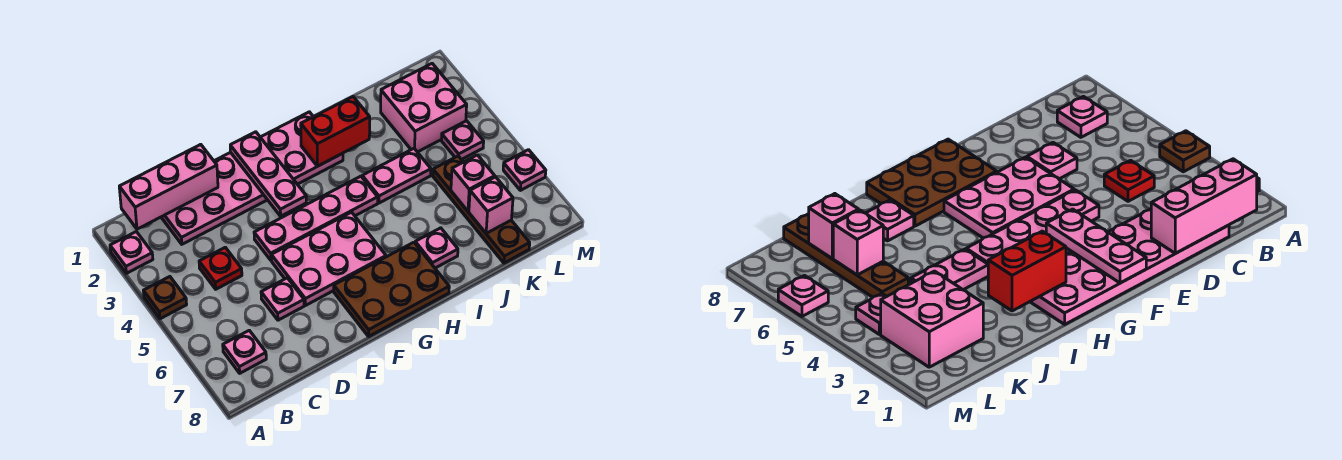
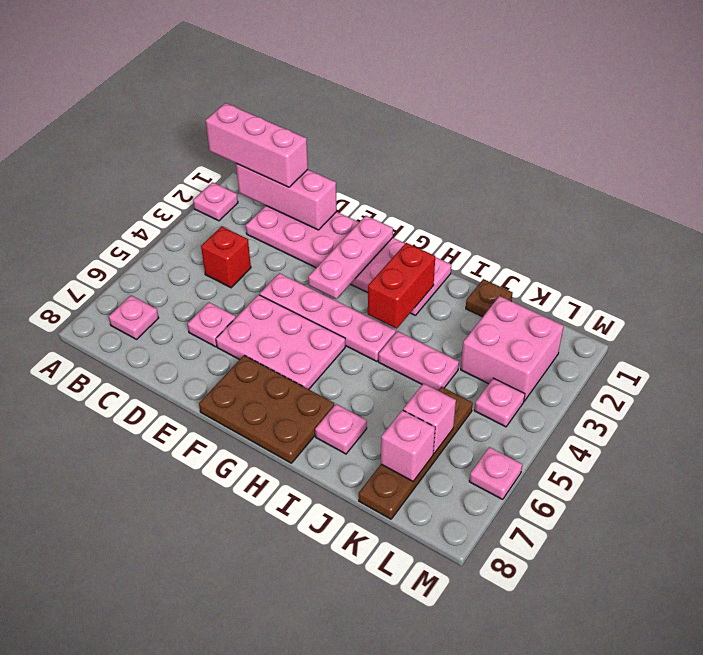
none -> pink brick A1:C1 level 3
brown plate A4 level 1 -> brown plate J1 level 1
red plate C4 level 1 -> red brick C4 level 1
red brick H2:I2 level 2 -> red brick H2:H3 level 2

